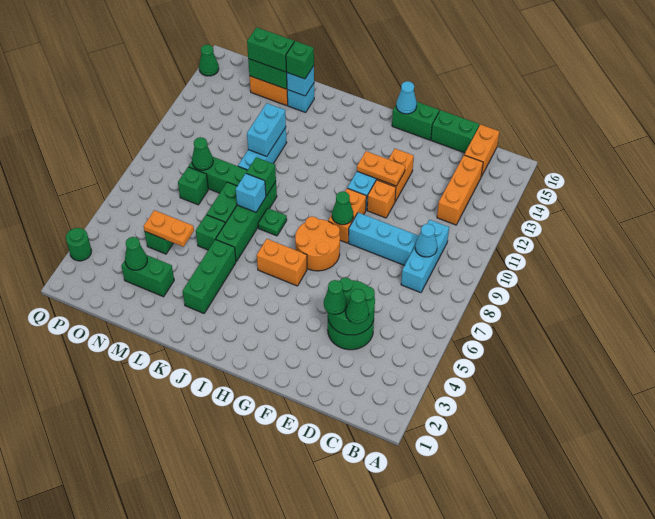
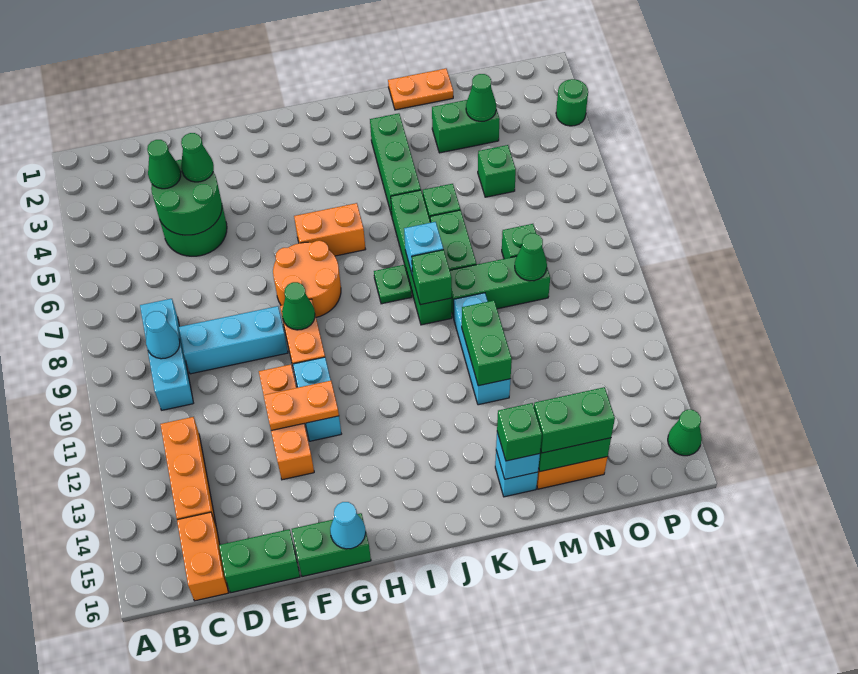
cyan brick L11:L12 level 2 -> green brick L11:L12 level 2
orange plate M5:N5 level 2 -> orange plate L1:M1 level 1

